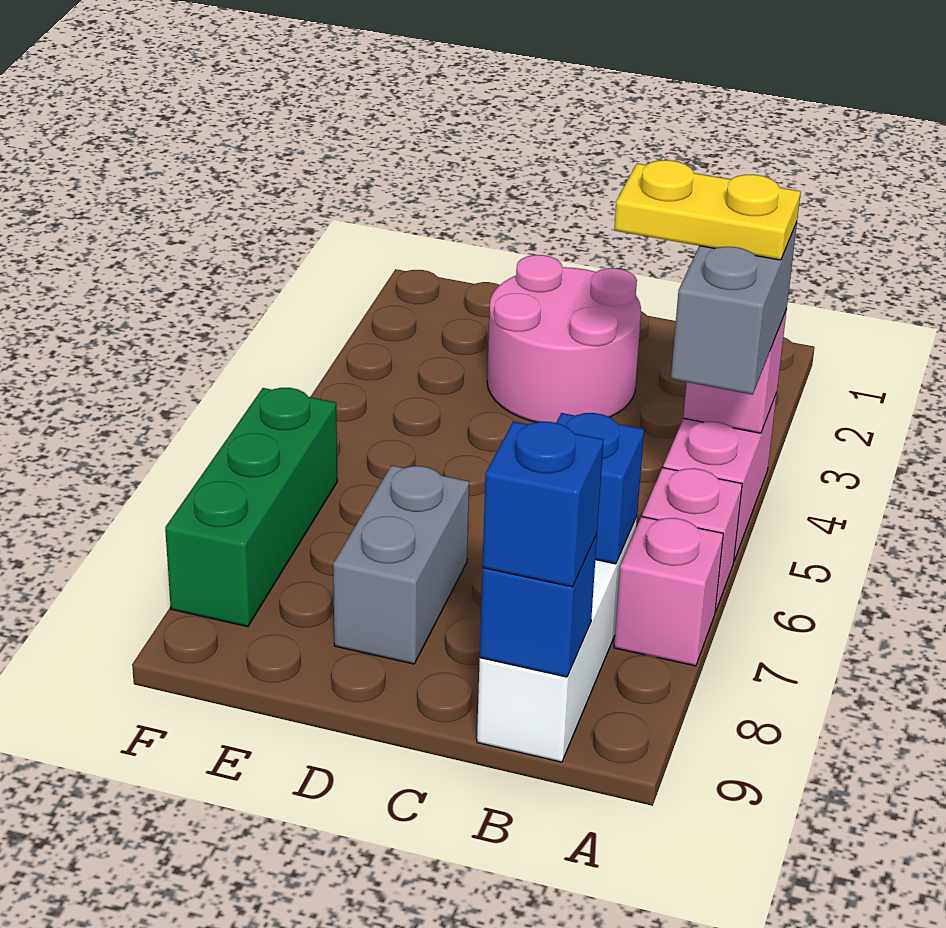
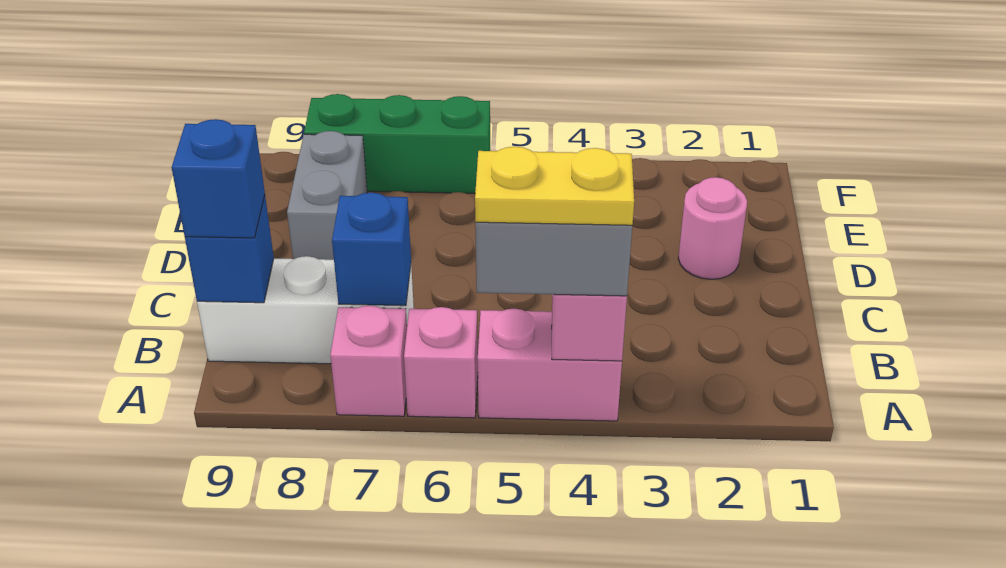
yellow plate A4:B4 level 4 -> yellow plate A4:A5 level 4
pink round brick C2:D3 level 1 -> pink round brick D2 level 1
grey brick D7:D8 level 1 -> grey brick D8:E8 level 1

